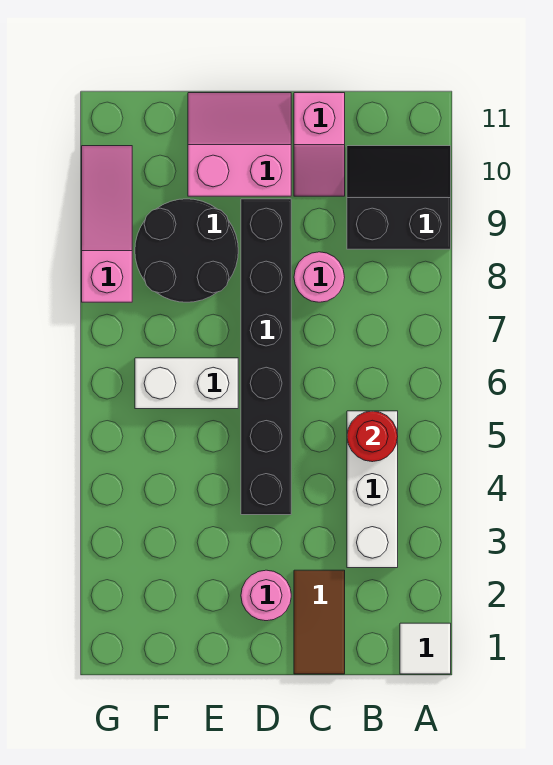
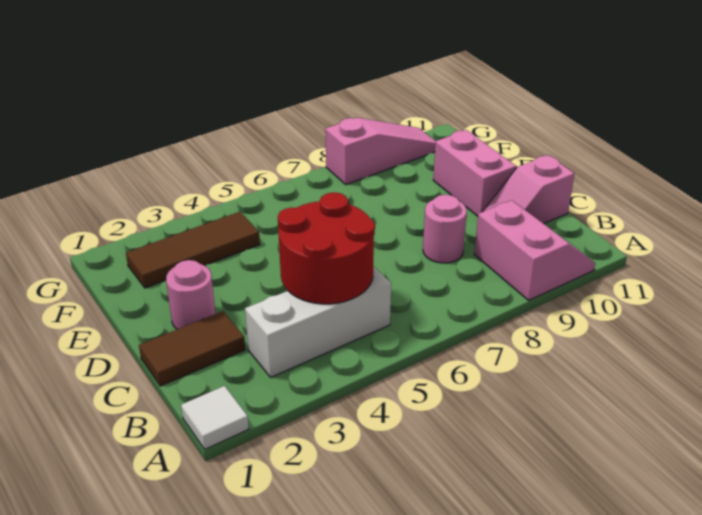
black slope A9:B10 level 1 top 9 -> pink slope A9:B10 level 1 top 9
red round brick B5 level 2 -> red round brick B4:C5 level 2
black brick D4:D9 level 1 -> none
white brick E6:F6 level 1 -> none
black round brick E8:F9 level 1 -> none
none -> brown tile F2:F4 level 1

